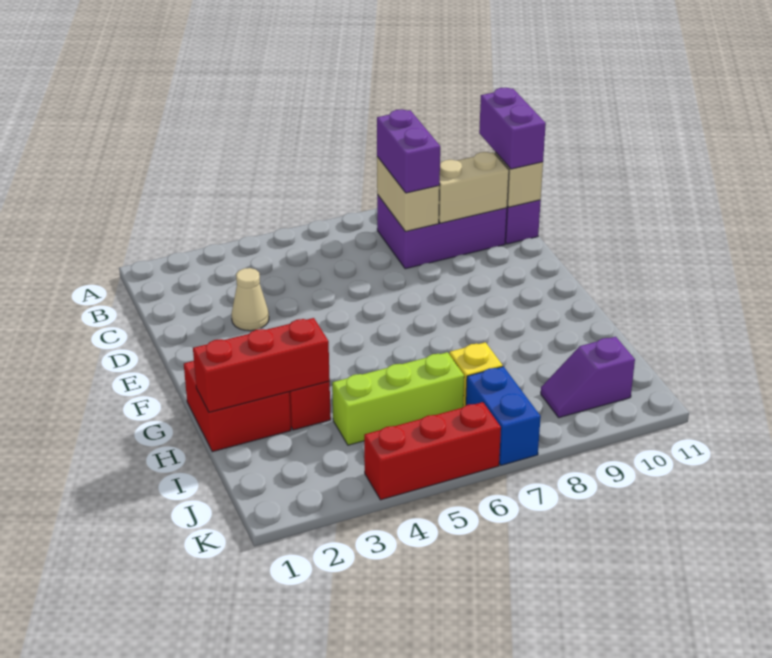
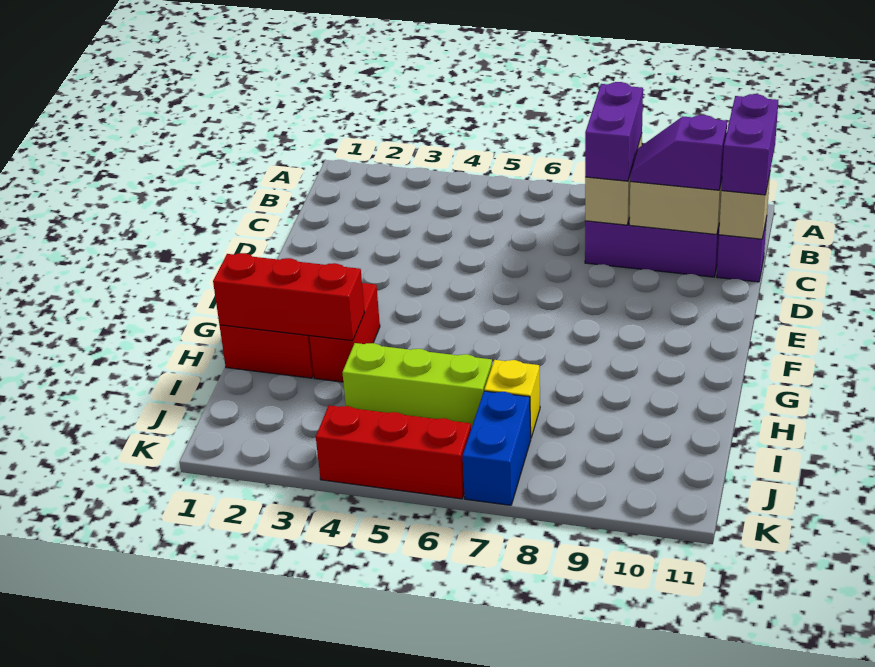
tan cone D3 level 1 -> none
purple slope J9:J10 level 1 top 10 -> purple slope C9:C10 level 3 top 10

